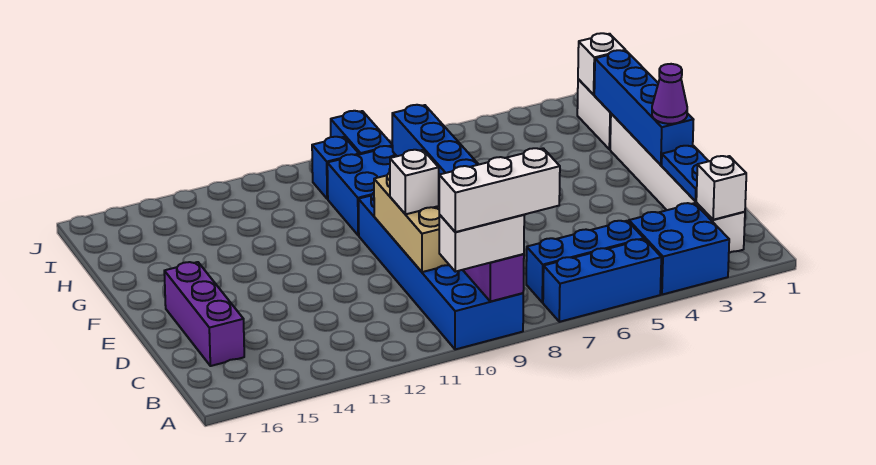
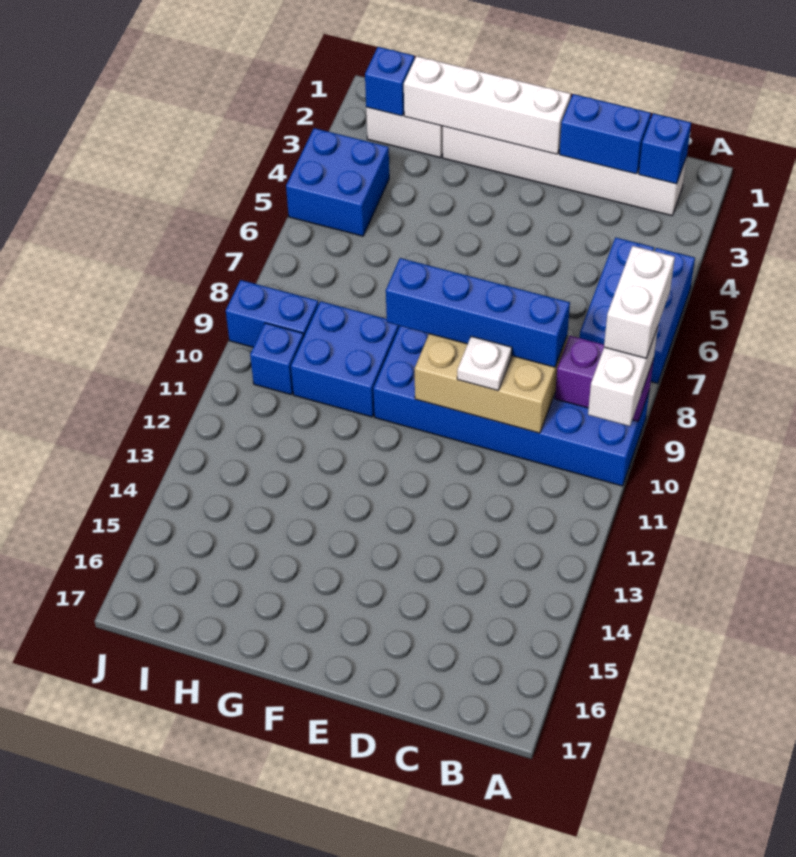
blue brick A3:B4 level 1 -> blue brick I4:J5 level 1
white brick A8:A10 level 4 -> white brick A8:A9 level 4
white brick B2 level 2 -> blue brick B2 level 2
blue plate C2:D2 level 2 -> blue brick C2:D2 level 2
purple brick C16:E16 level 1 -> none
white brick D10 level 3 -> white plate D10 level 3
blue brick E2:H2 level 2 -> white brick E2:H2 level 2
purple cone E2 level 3 -> none
white brick I2 level 2 -> blue brick I2 level 2

